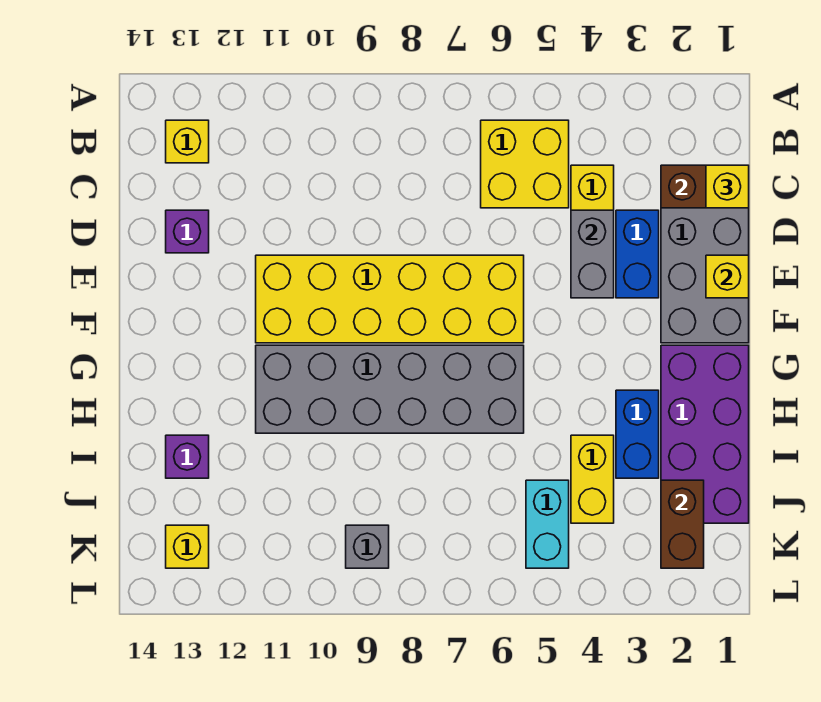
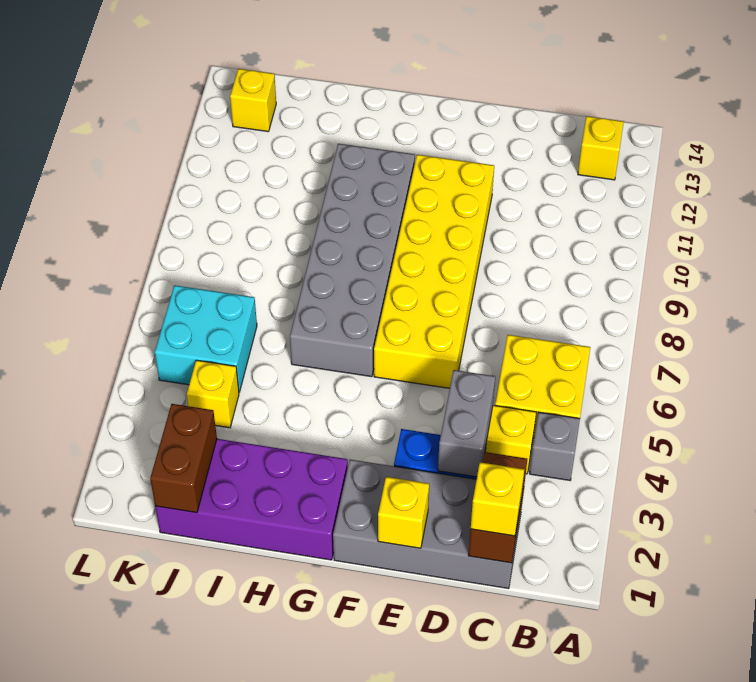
grey brick D4:E4 level 2 -> grey brick D3:D4 level 2
purple brick D13 level 1 -> none
blue brick H3:I3 level 1 -> none
yellow brick I4:J4 level 1 -> yellow brick J4 level 1
purple brick I13 level 1 -> none
brown brick J2:K2 level 2 -> brown brick J1:J2 level 2
cyan brick J5:K5 level 1 -> cyan brick J5:K6 level 1
grey brick K9 level 1 -> grey brick B4 level 1

